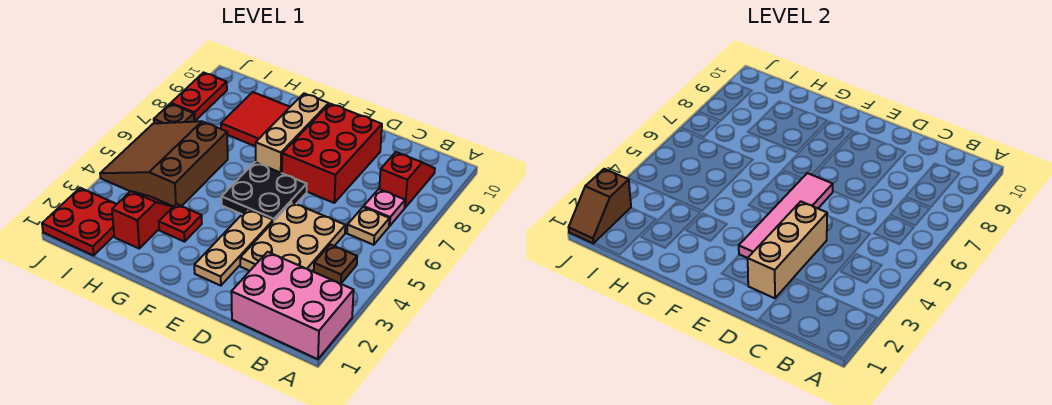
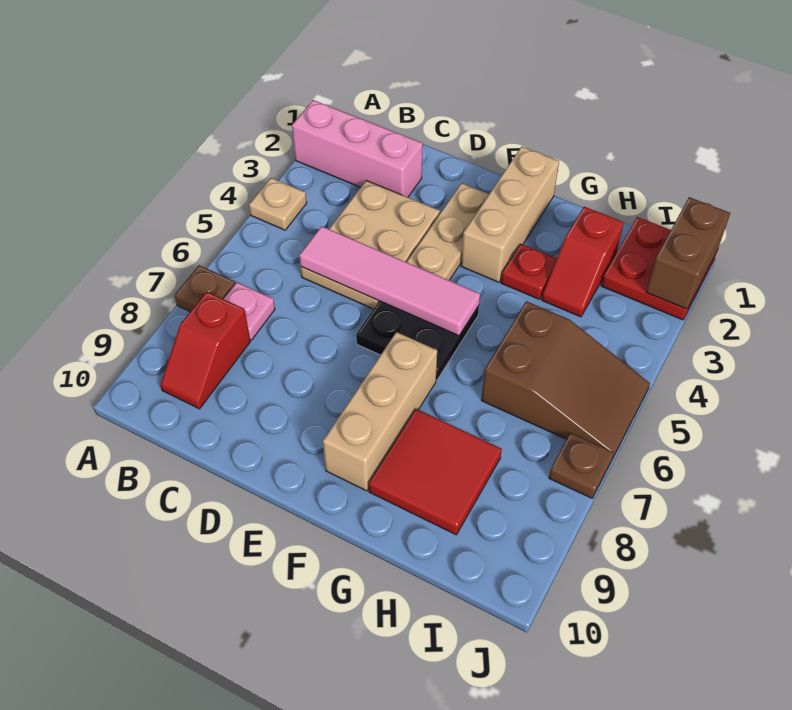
pink brick A1:C2 level 1 -> pink brick A2:C2 level 1
brown plate B4 level 1 -> brown plate A7 level 1
tan plate B6 level 1 -> tan plate A4 level 1
tan brick D2:D4 level 2 -> tan brick F1:F3 level 1
red brick D7:E9 level 1 -> none
pink tile E3:E6 level 2 -> pink tile C5:F5 level 2
brown slope H4:J6 level 1 top H -> brown slope H5:J6 level 1 top H
brown slope J1:J2 level 2 top 2 -> brown brick J1:J2 level 2
red plate J8:J9 level 1 -> none

